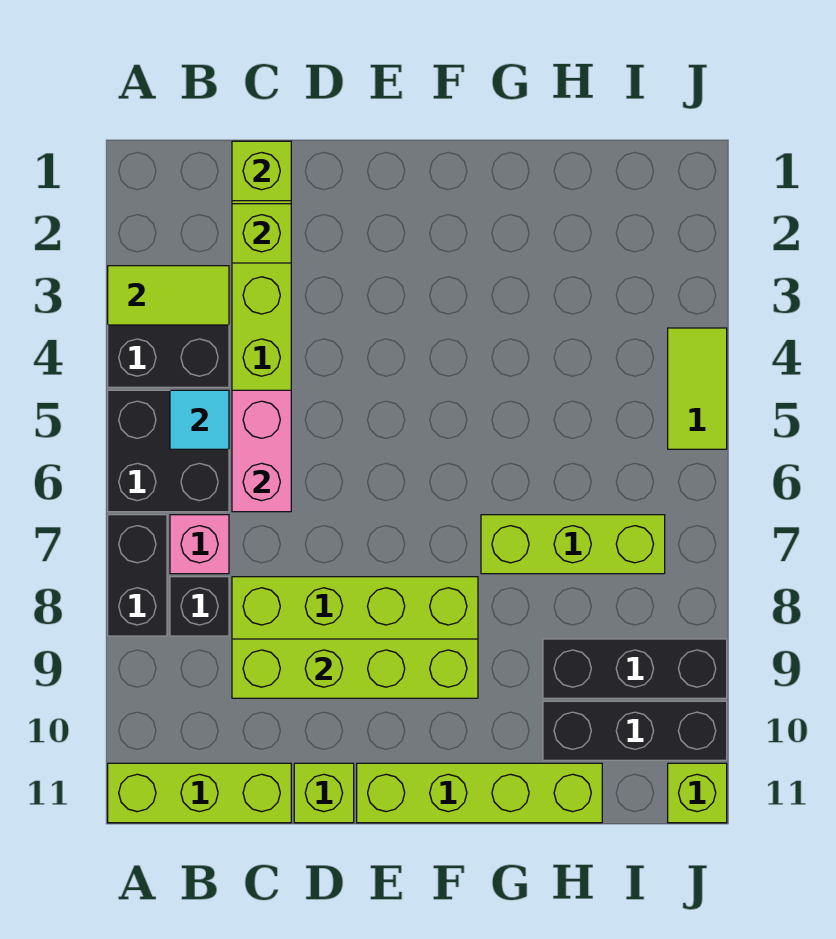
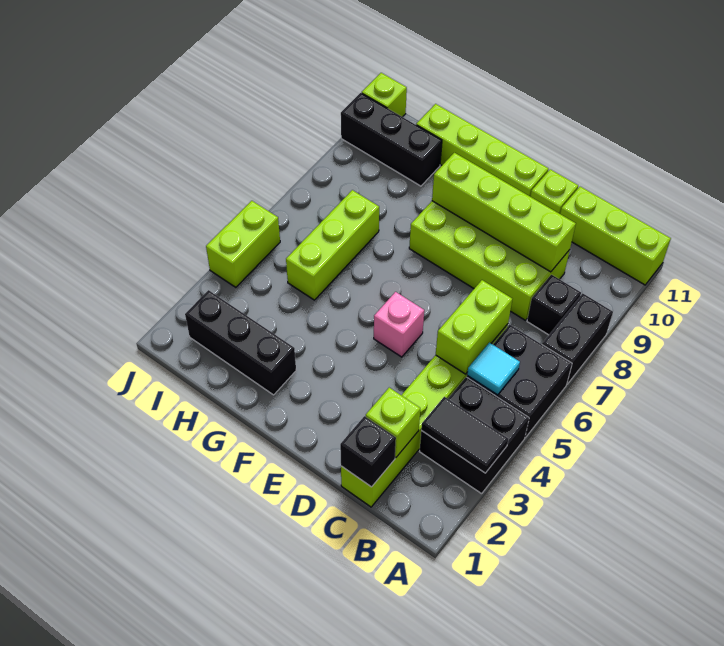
lime tile A3:B3 level 2 -> black tile A3:B3 level 2
pink brick B7 level 1 -> pink brick E5 level 1
lime brick C1 level 2 -> black brick C1 level 2
pink brick C5:C6 level 2 -> lime brick C5:C6 level 2
lime brick G7:I7 level 1 -> lime brick H5:H7 level 1
black brick H9:J9 level 1 -> black brick G2:I2 level 1
lime tile J4:J5 level 1 -> lime brick J4:J5 level 1

